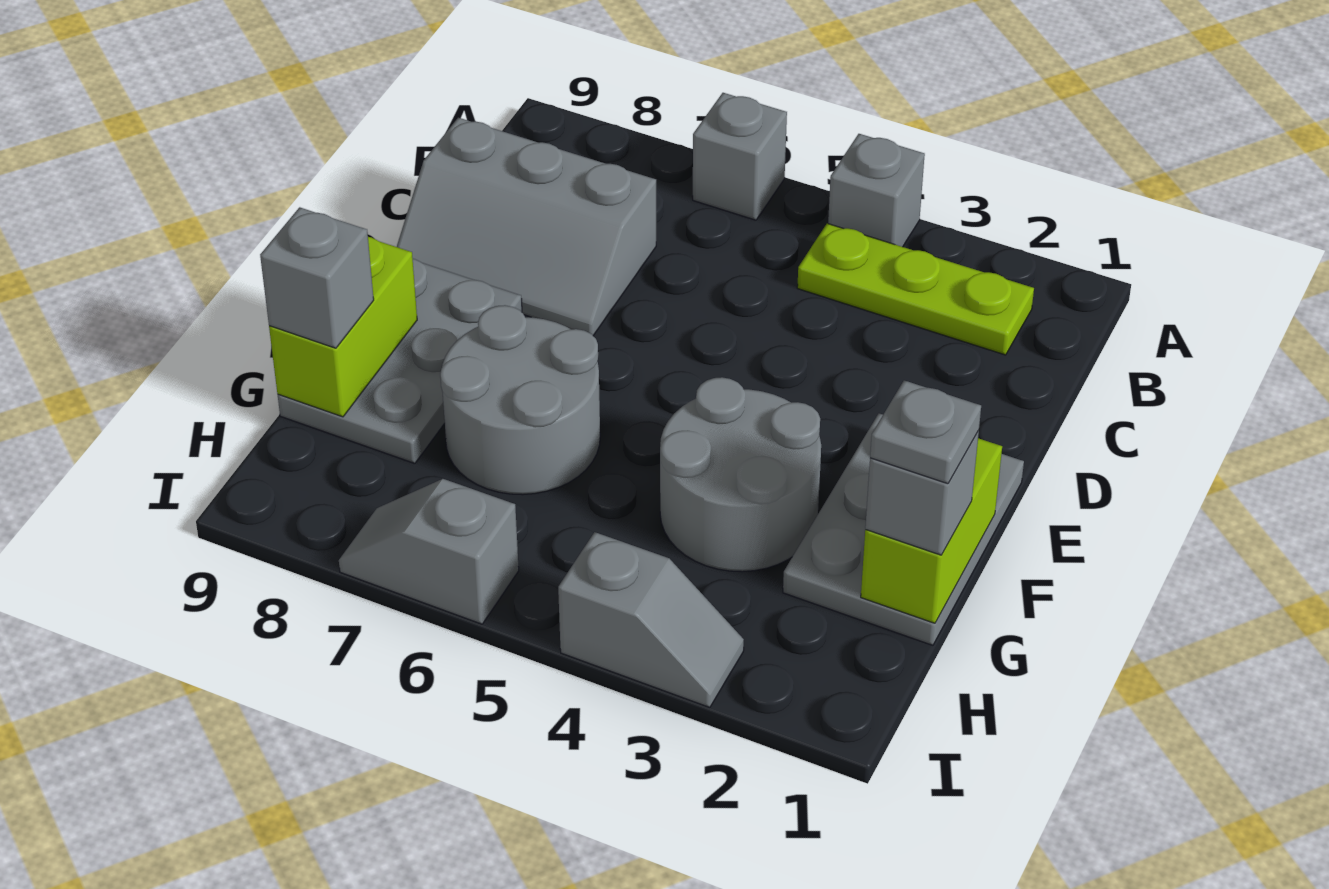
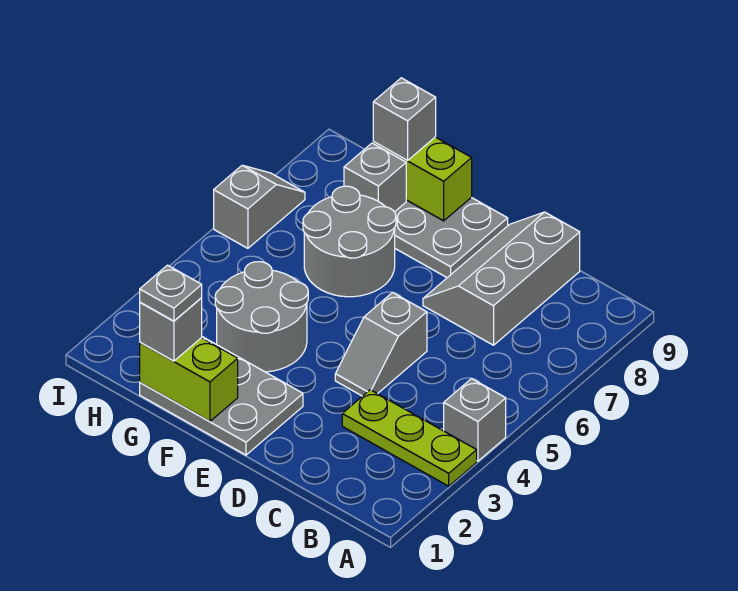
grey brick A6 level 1 -> grey brick G8 level 2
lime plate B2:B4 level 1 -> lime plate A3:C3 level 1
grey slope I3:I4 level 1 top 4 -> grey slope D4:D5 level 1 top 5

